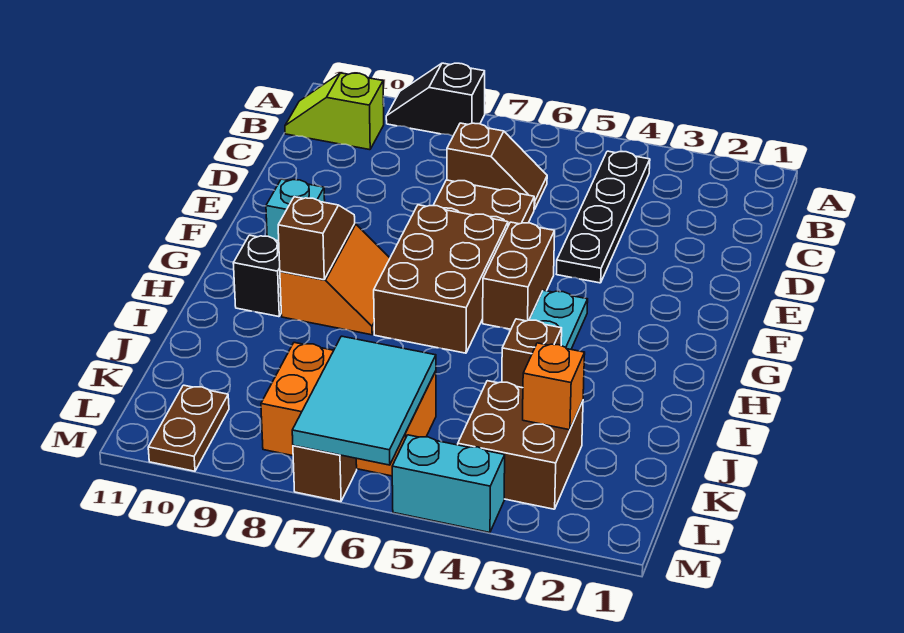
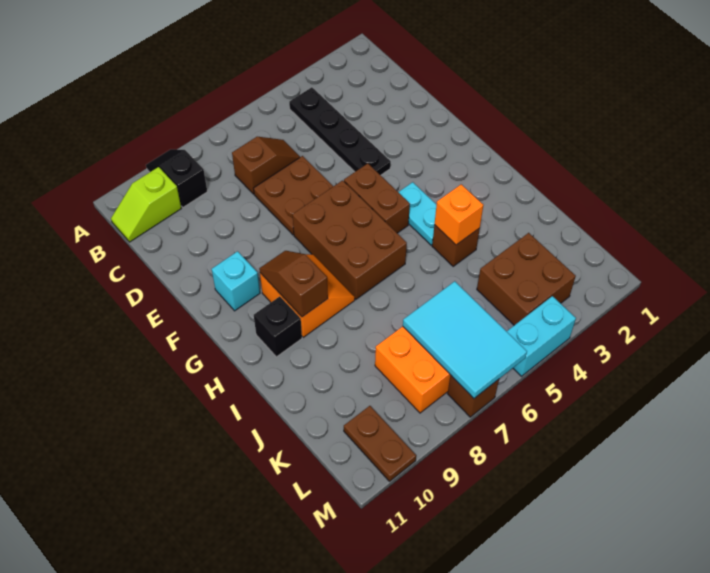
black slope A8:A9 level 1 top 8 -> black slope A9:B9 level 1 top B
orange brick K3 level 2 -> orange brick I4 level 2

